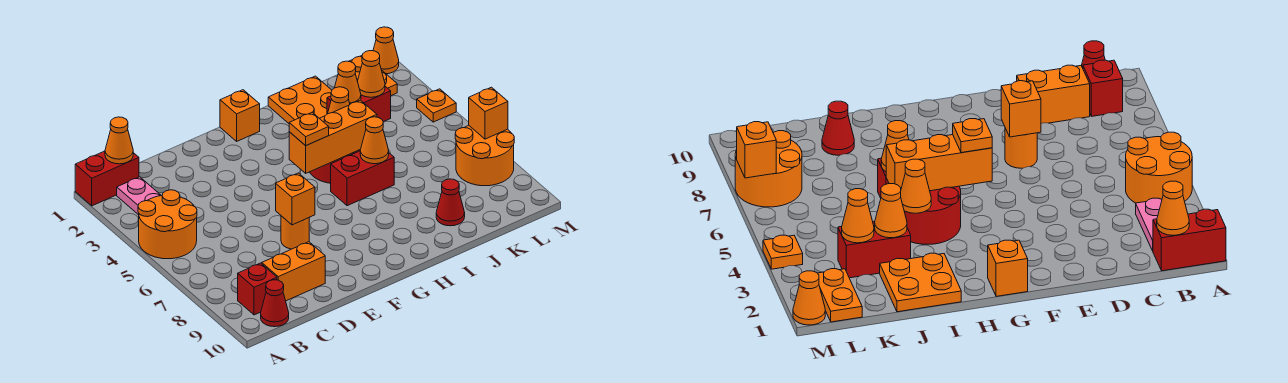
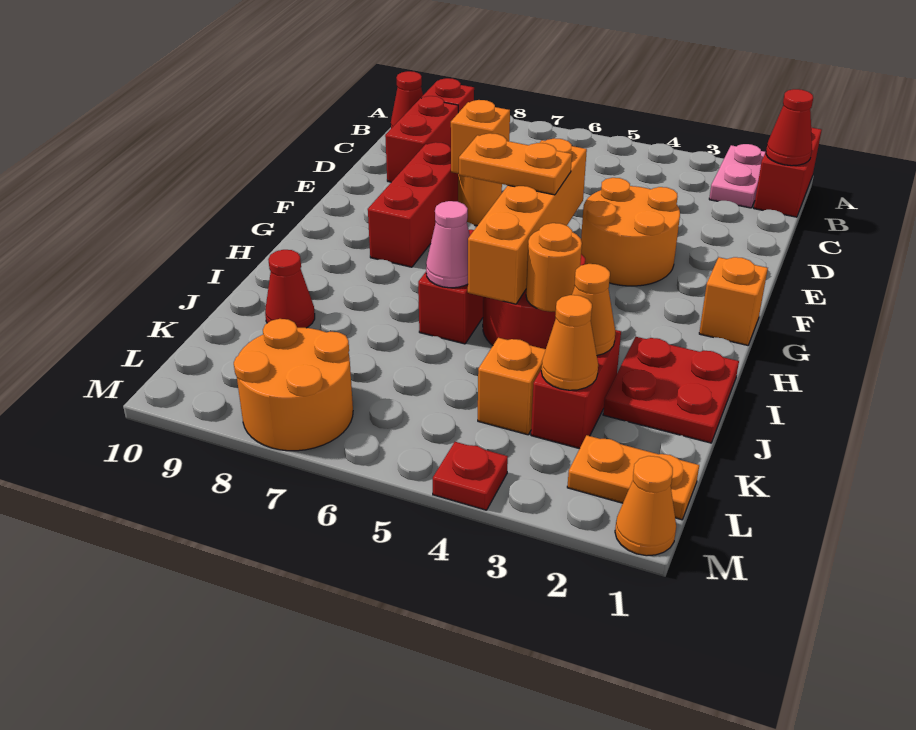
orange round brick A4:B5 level 1 -> orange round brick E3:F4 level 1
orange cone B1 level 2 -> red cone B1 level 2
pink plate B2:B3 level 1 -> pink plate A2:B2 level 1
orange brick C9:D9 level 1 -> red brick C9:D9 level 1
none -> red brick E8:G8 level 1
orange brick G5:I5 level 2 -> orange brick F5:I5 level 2
orange plate G5 level 3 -> orange plate G5:G6 level 3
orange plate I1:J2 level 1 -> red plate I1:J2 level 1
orange cone I4 level 2 -> orange round brick I4 level 2
orange cone I6 level 2 -> pink cone I6 level 2
orange plate M4 level 1 -> red plate M4 level 1
orange brick M7 level 2 -> orange brick K4 level 1

